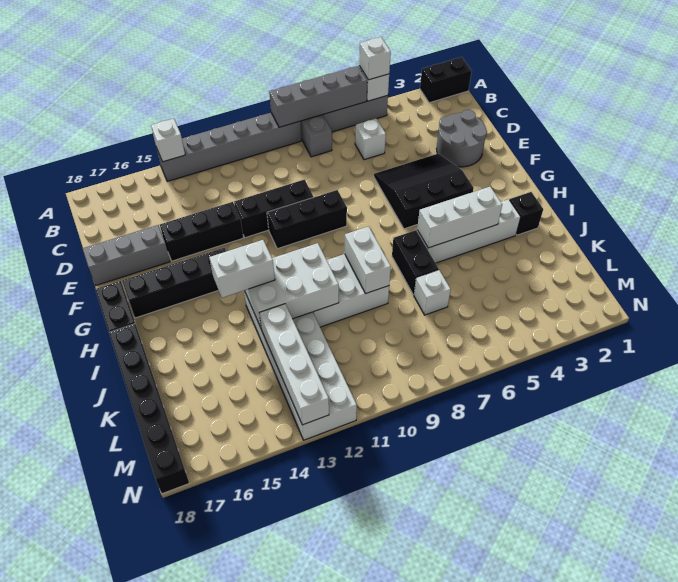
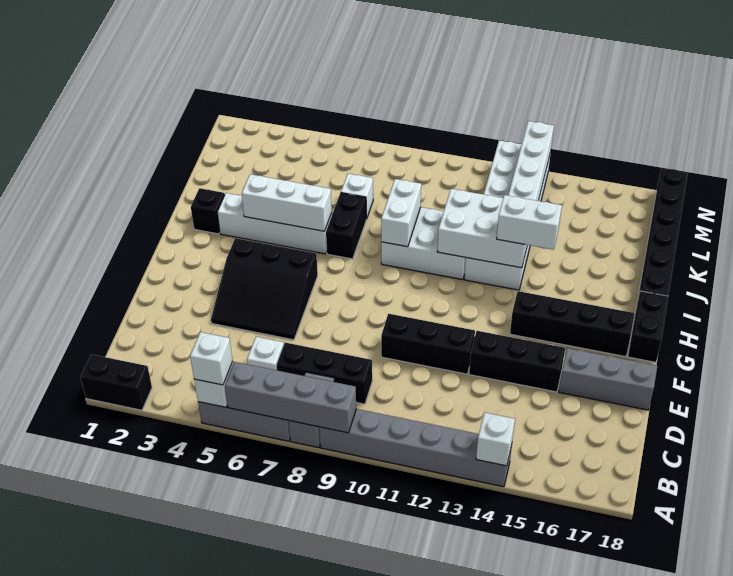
grey round brick D2:E3 level 1 -> none
black brick F9:F11 level 1 -> black brick C7:C9 level 1

